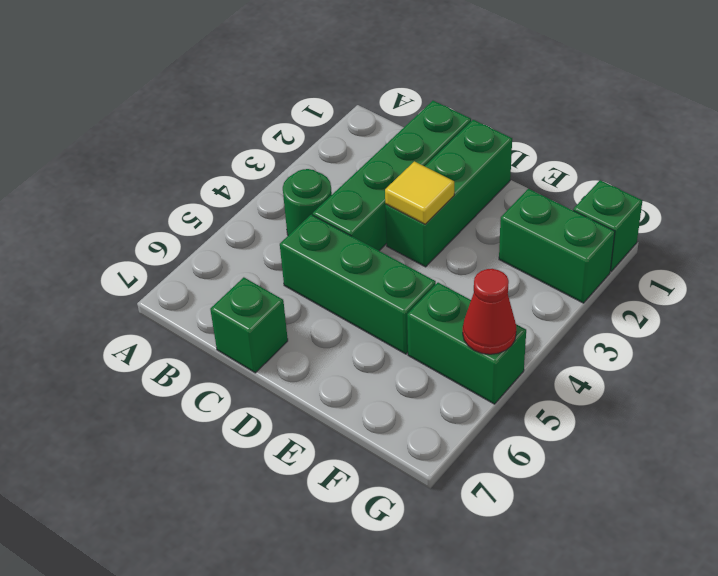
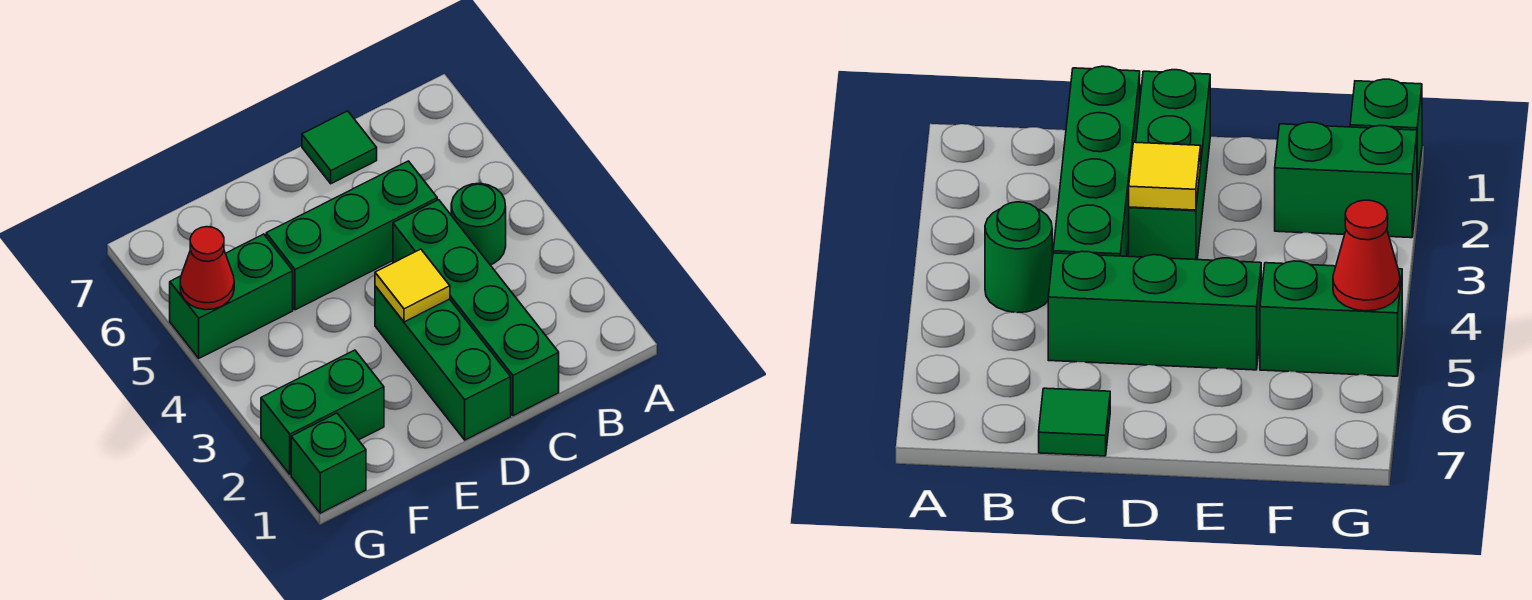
green brick C7 level 1 -> green tile C7 level 1

